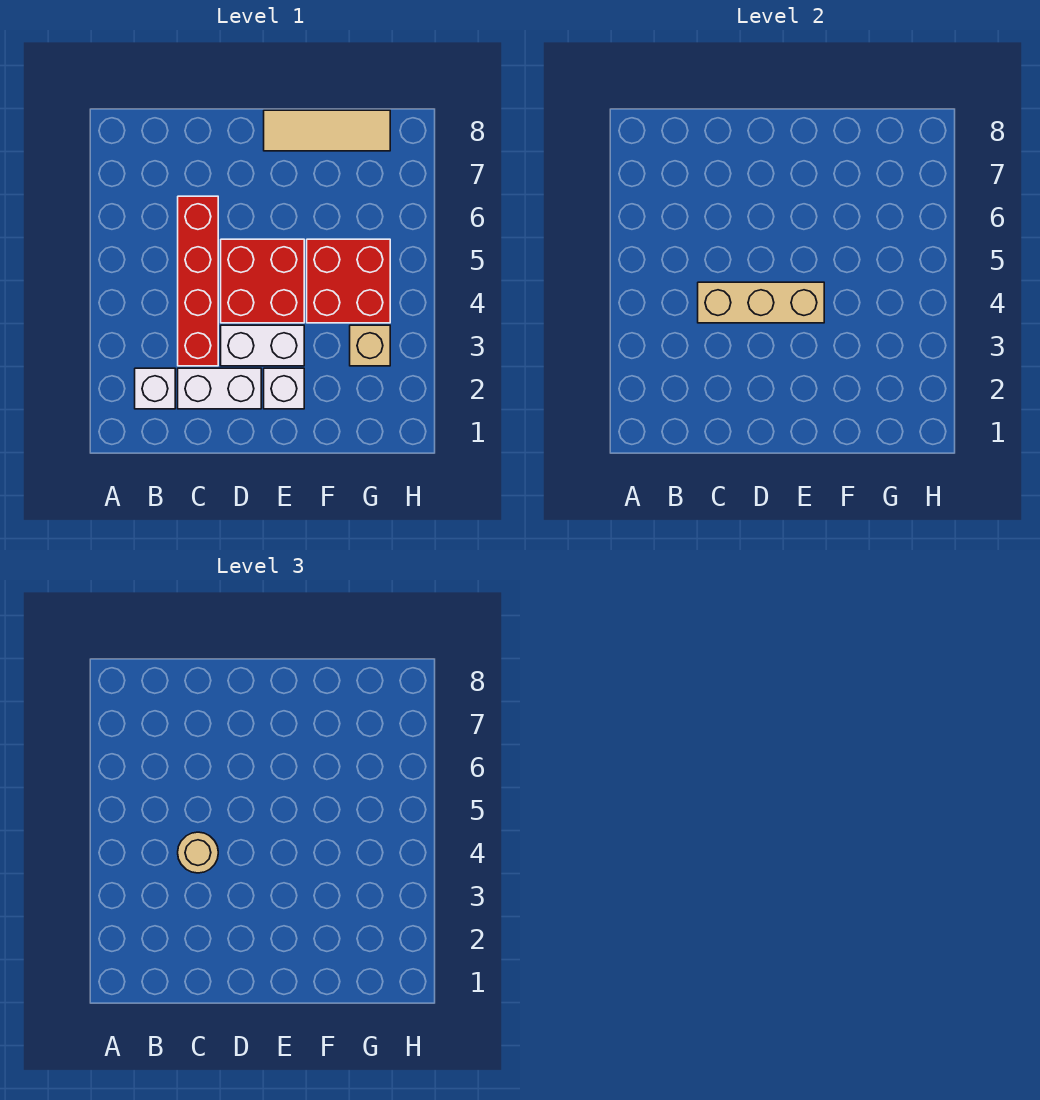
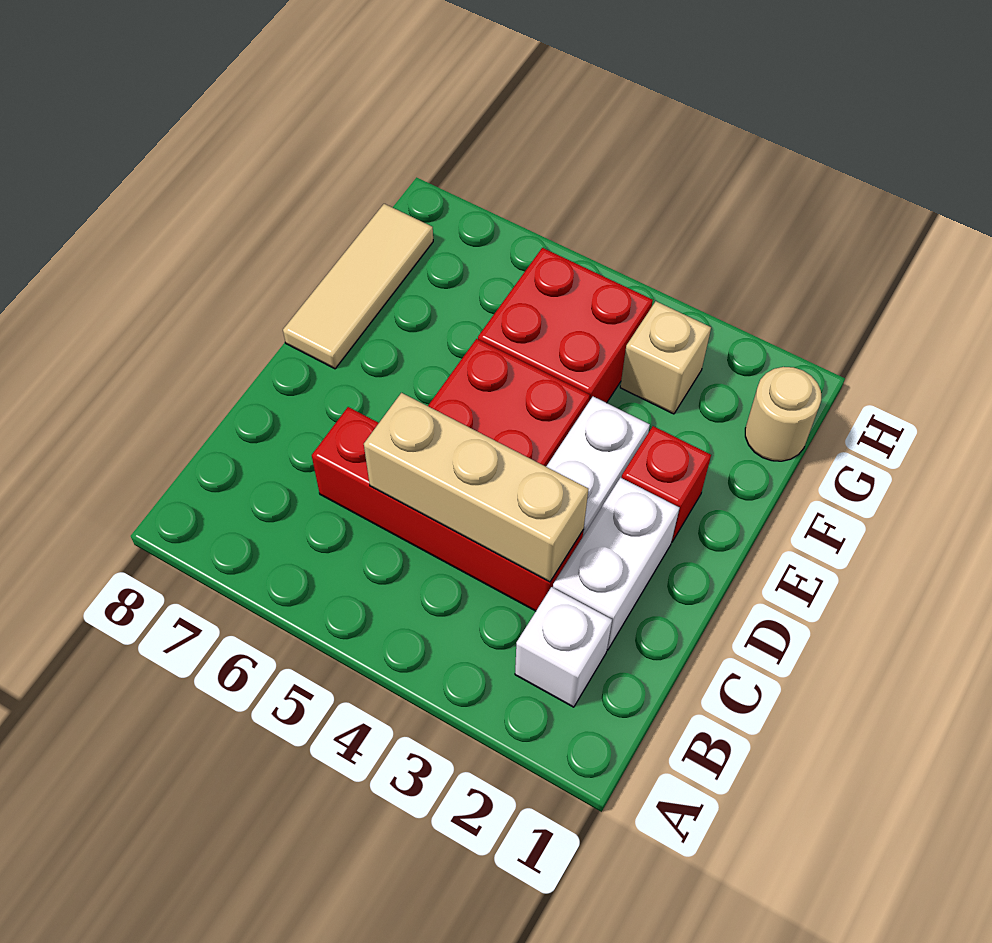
tan brick C4:E4 level 2 -> tan brick C3:C5 level 2
tan round brick C4 level 3 -> tan round brick G1 level 1
white brick E2 level 1 -> red brick E2 level 1

